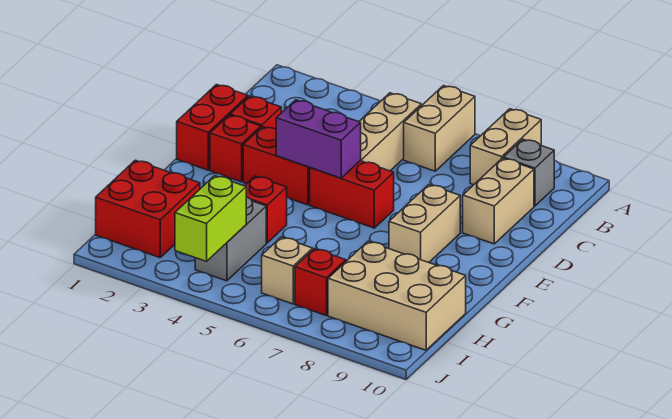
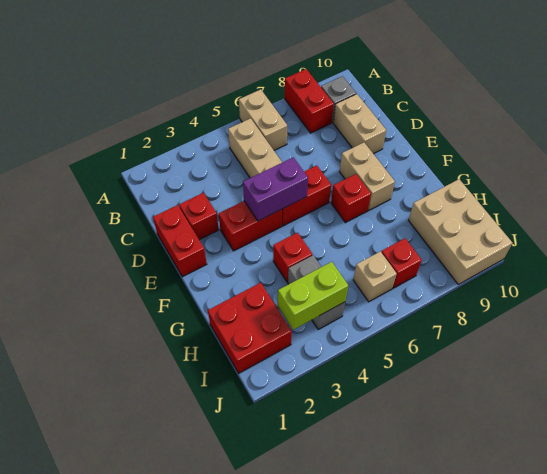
tan brick A8:B8 level 1 -> red brick A8:B8 level 1
red brick E2 level 1 -> red brick F7 level 1
tan brick H8:I10 level 1 -> tan brick H9:J10 level 1
lime brick I4:J4 level 2 -> lime brick I3:I4 level 2

